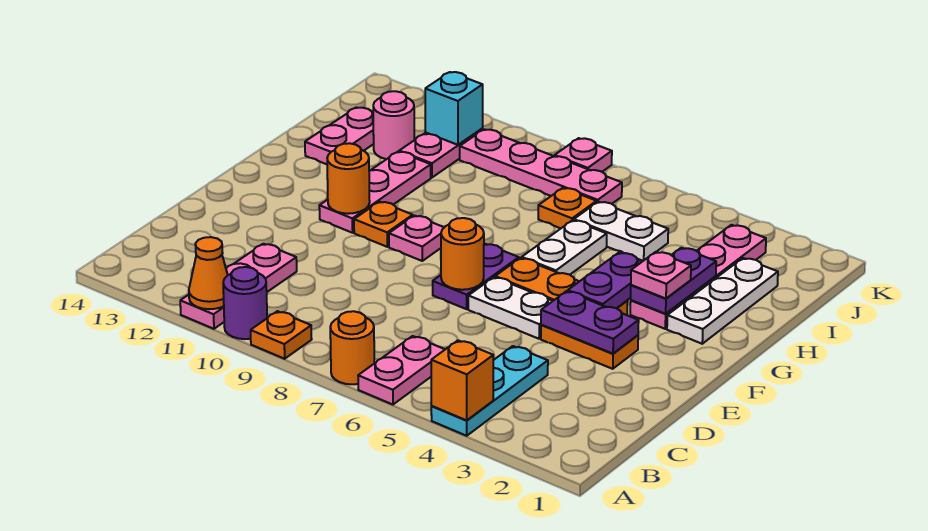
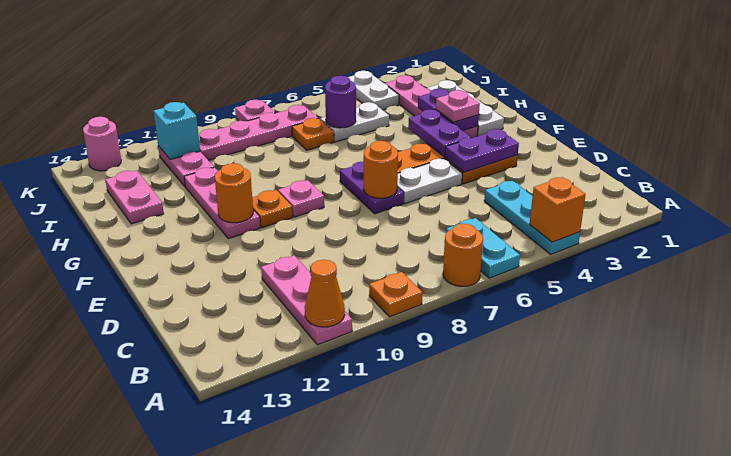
pink plate A6:B6 level 1 -> cyan plate A6:B6 level 1
purple round brick A10 level 1 -> purple round brick I6 level 2
white plate G6:H6 level 1 -> white plate J4:K4 level 1
pink round brick I12 level 1 -> pink round brick K13 level 1

